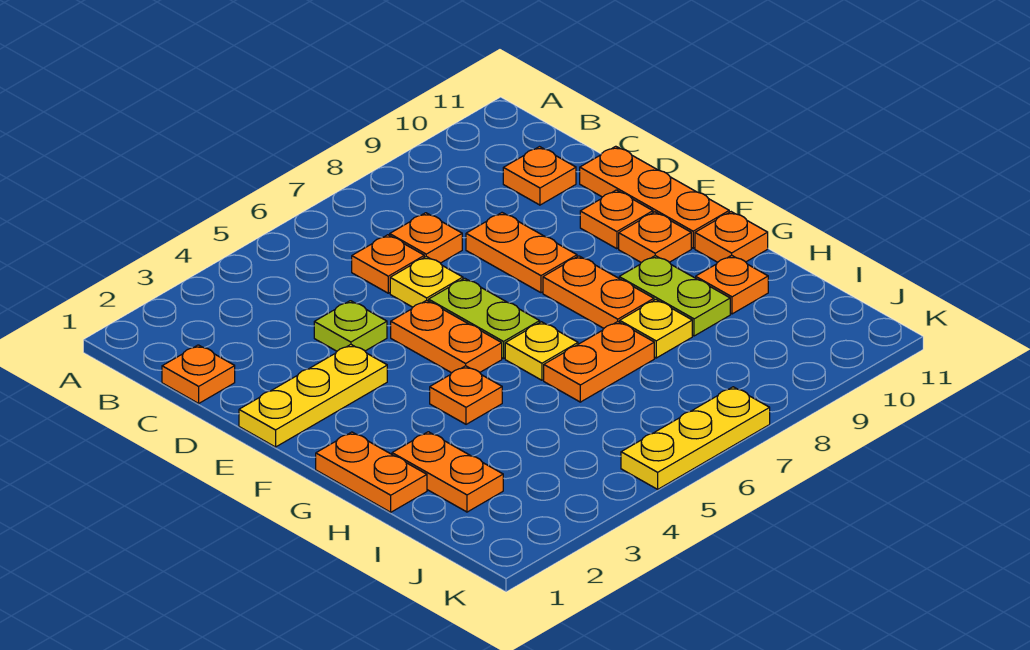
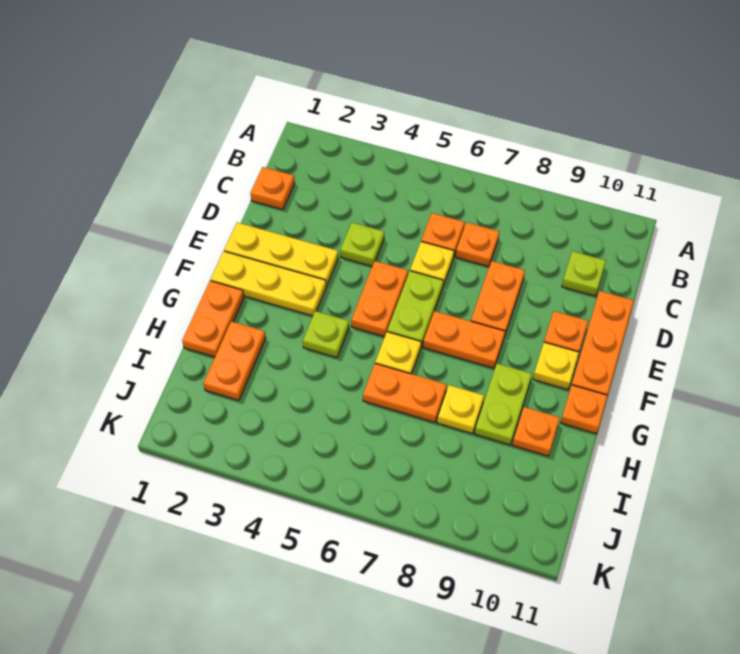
orange plate C10 level 1 -> lime plate C10 level 1
orange plate F8:G8 level 1 -> orange plate F7:F8 level 1
orange plate F10 level 1 -> yellow plate F10 level 1
orange plate G4 level 1 -> lime plate G4 level 1
yellow plate K5:K7 level 1 -> yellow plate F1:F3 level 1

